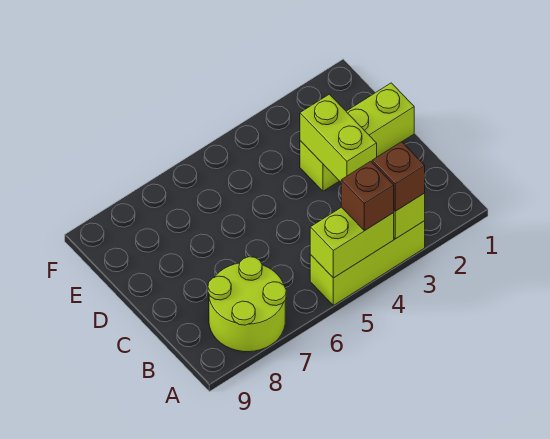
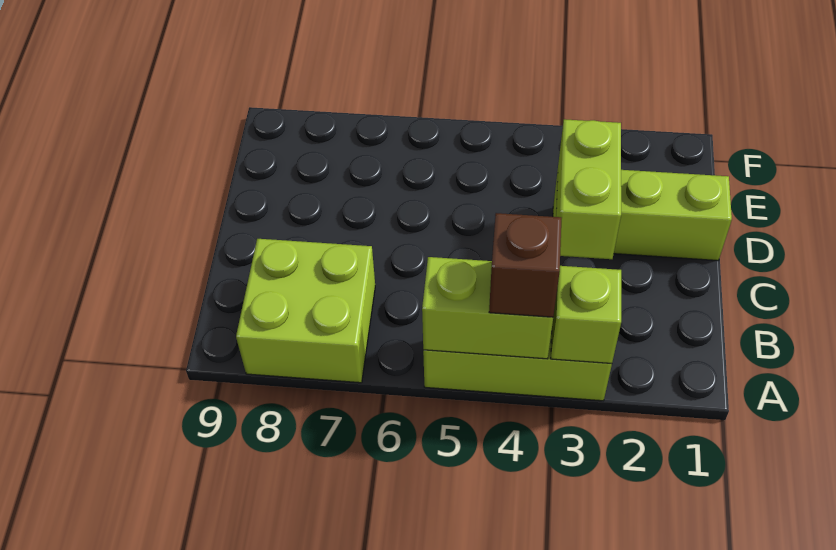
brown brick A3 level 3 -> none
lime round brick A7:B8 level 1 -> lime brick A7:B8 level 1

